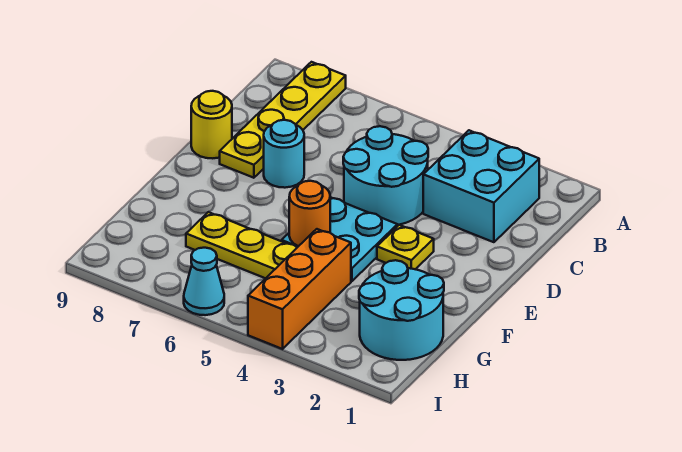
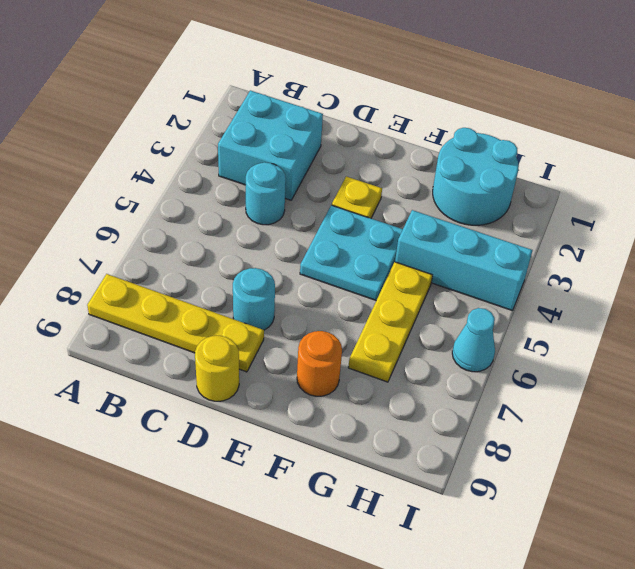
cyan round brick C4:D5 level 1 -> cyan round brick C4 level 1
orange round brick F5 level 2 -> orange round brick F8 level 1
orange brick G4:I4 level 1 -> cyan brick G4:I4 level 1

